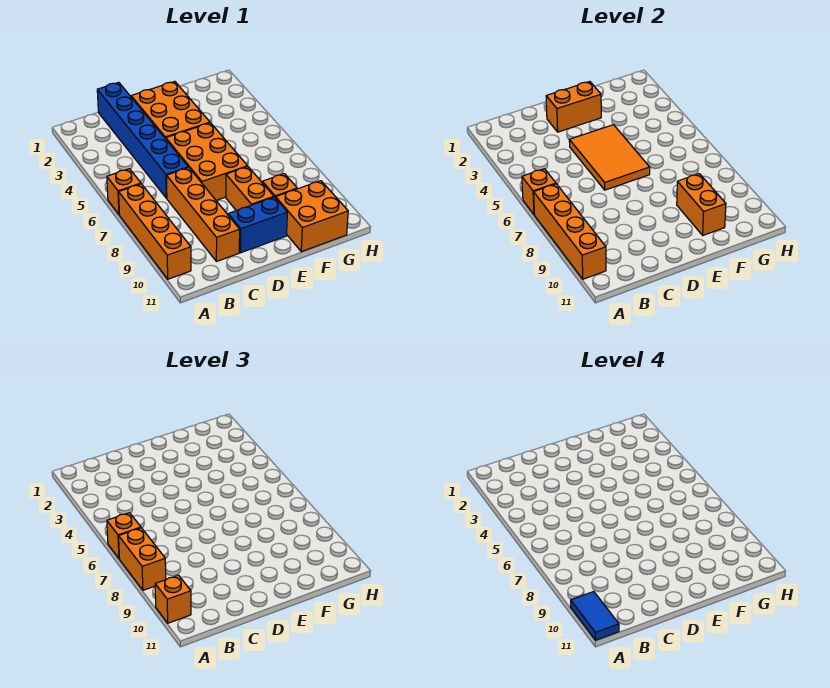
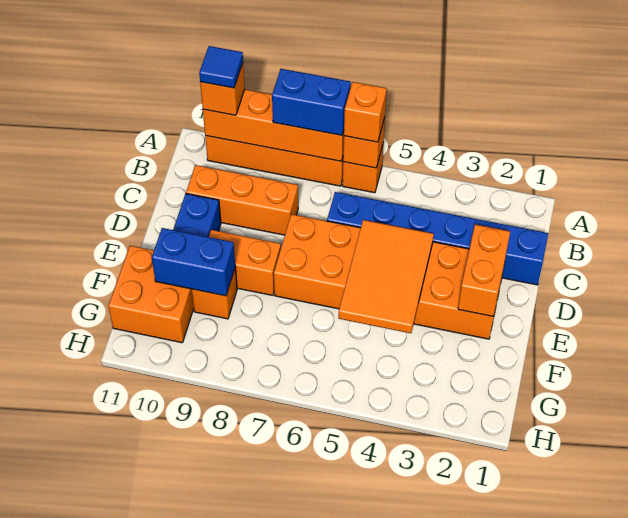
orange brick A7:A8 level 3 -> blue brick A7:A8 level 3
blue tile A10:A11 level 4 -> blue tile A10 level 4
orange brick C7:C10 level 1 -> orange brick C8:C10 level 1
orange tile D4:E6 level 2 -> orange tile D4:F5 level 2
orange brick F9:F10 level 2 -> blue brick F9:F10 level 2

